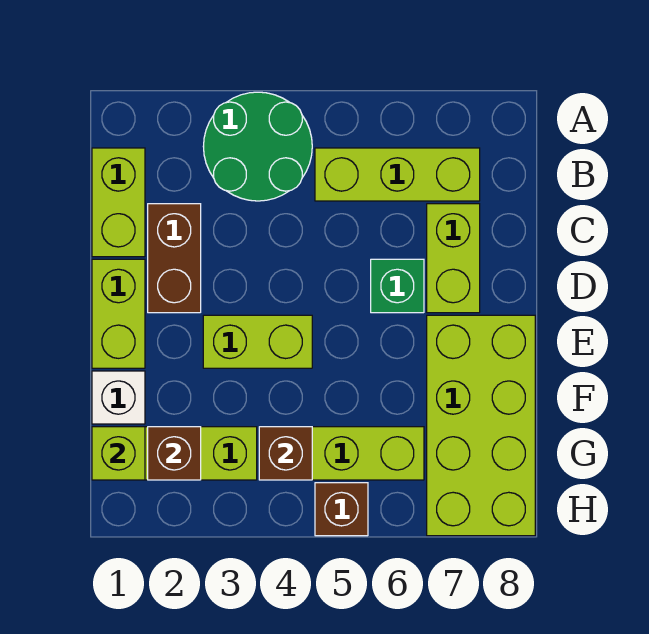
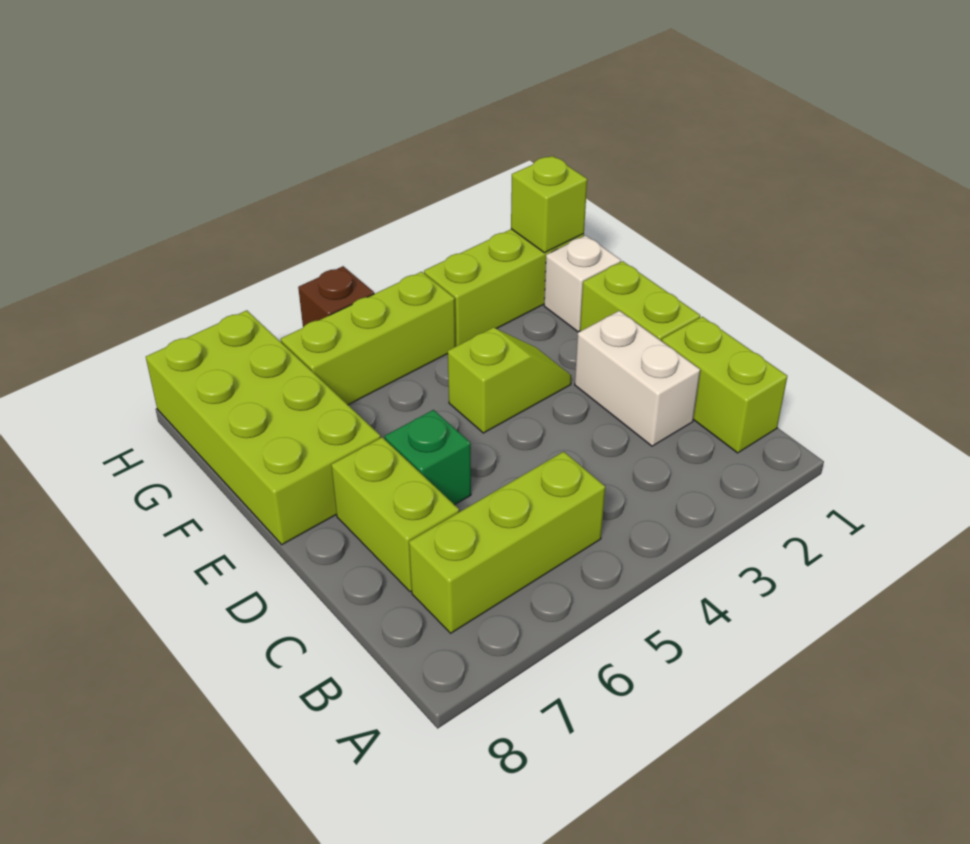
green round brick A3:B4 level 1 -> none
brown brick C2:D2 level 1 -> white brick C2:D2 level 1
lime brick E3:E4 level 1 -> lime slope E3:E4 level 1 top 4
brown brick G2 level 2 -> none
brown brick G4 level 2 -> none

